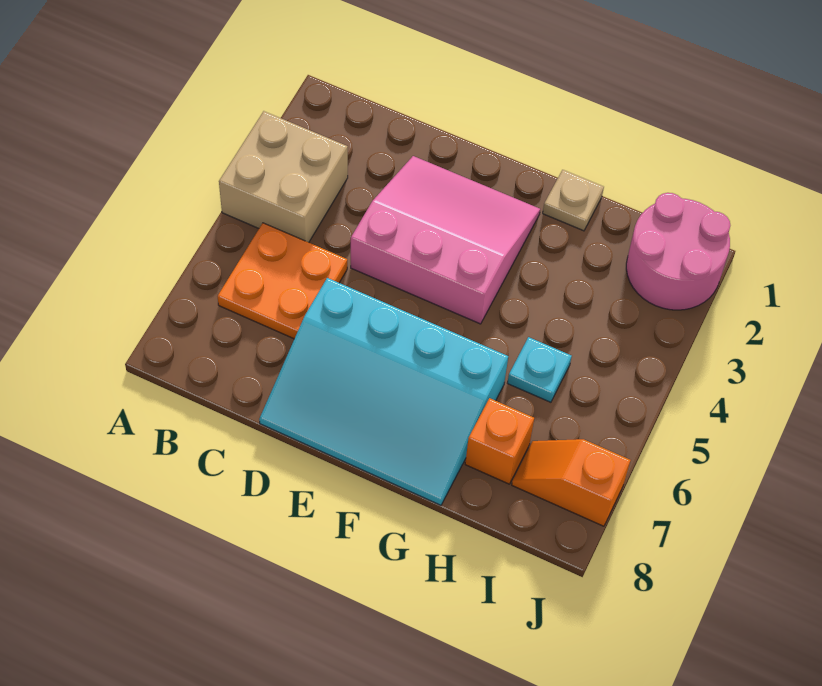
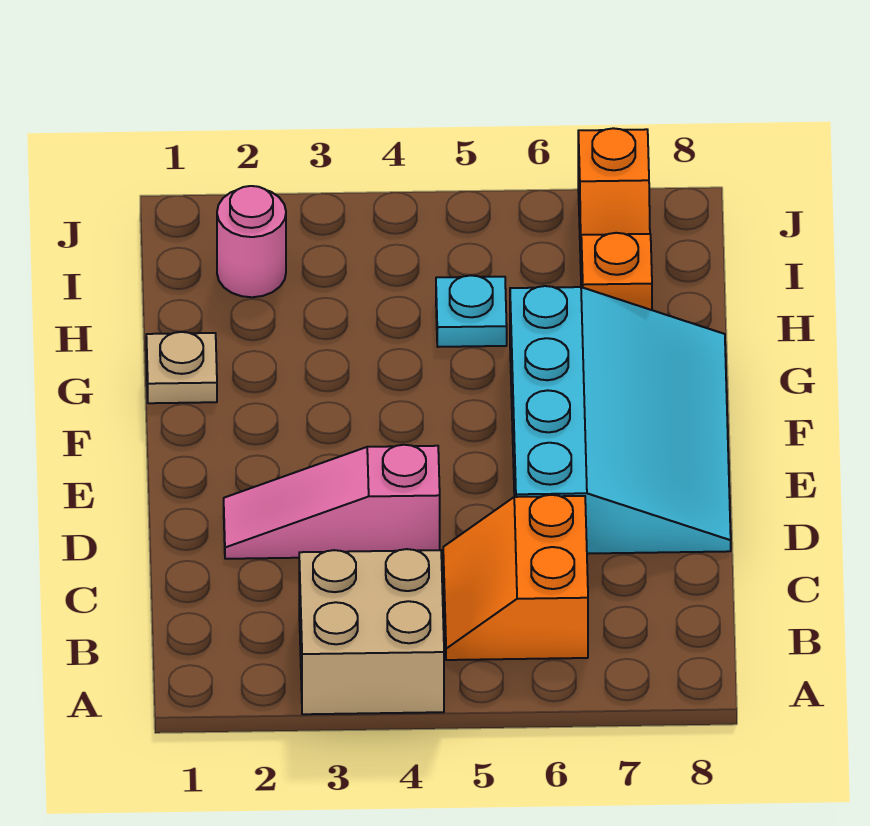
orange plate B5:C6 level 1 -> orange slope B5:C6 level 1 top 6
pink slope D2:F4 level 1 top 4 -> pink slope D2:D4 level 1 top 4
pink round brick I1:J2 level 1 -> pink round brick I2 level 1

